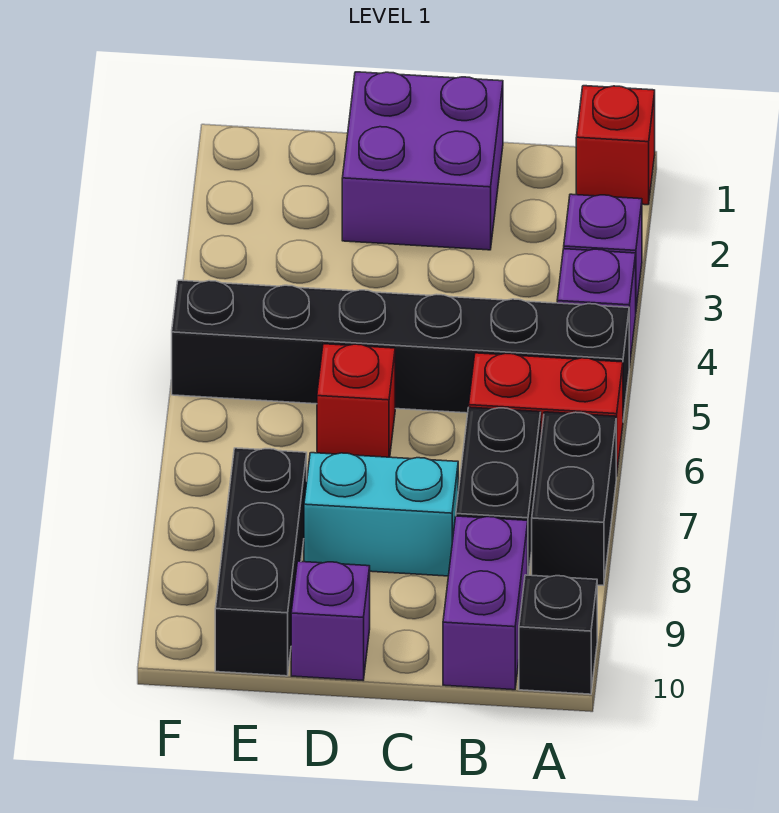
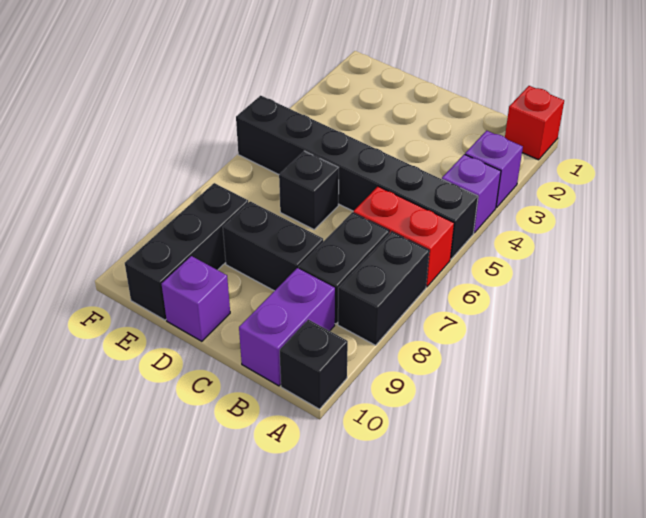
purple brick C1:D2 level 1 -> none
cyan brick C8:D8 level 1 -> black brick C8:D8 level 1
red brick D6 level 1 -> black brick D6 level 1

